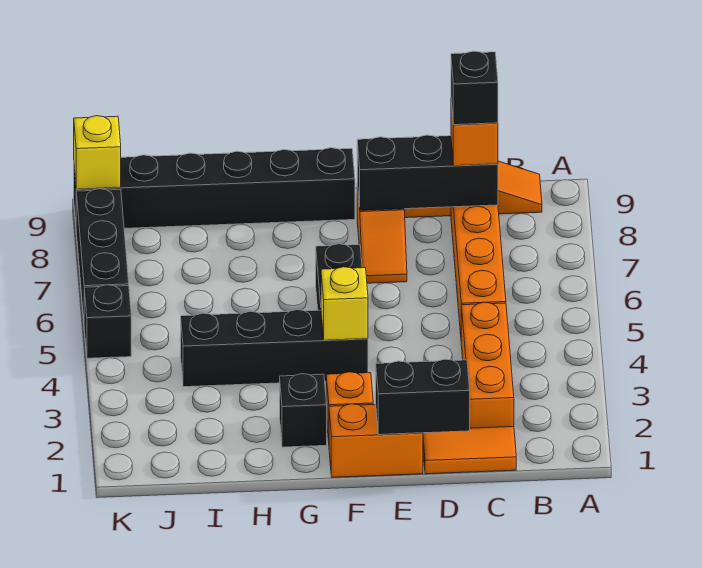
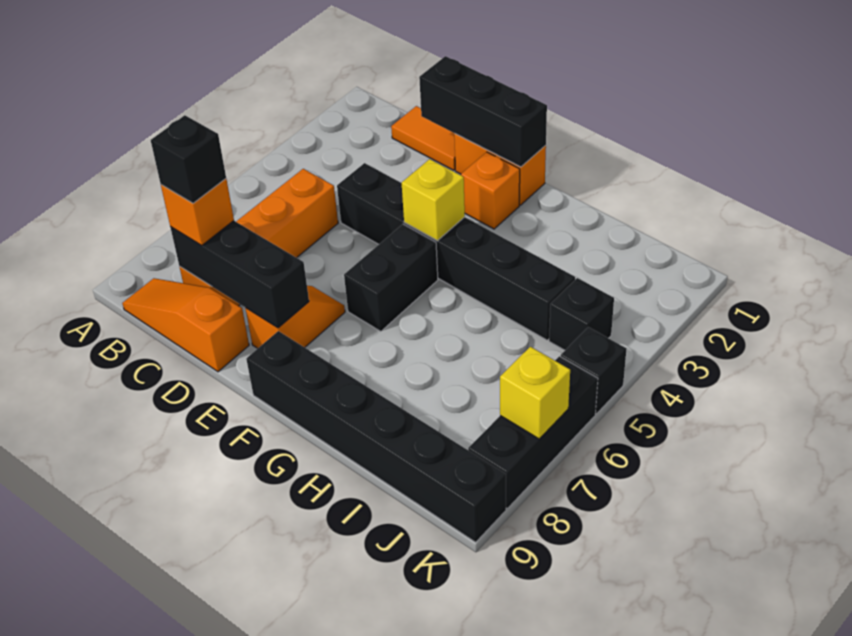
orange brick C2:C4 level 1 -> none
black brick D1:E1 level 2 -> black brick D1:F1 level 2
black brick F4:I4 level 1 -> black brick D4:I4 level 1
black brick G2 level 1 -> black brick J4 level 1
yellow brick K9 level 2 -> yellow brick K7 level 2

